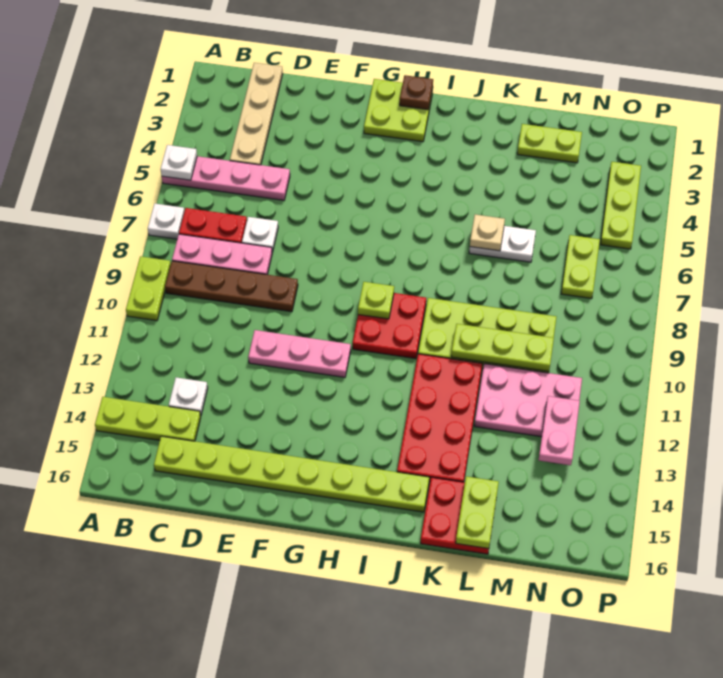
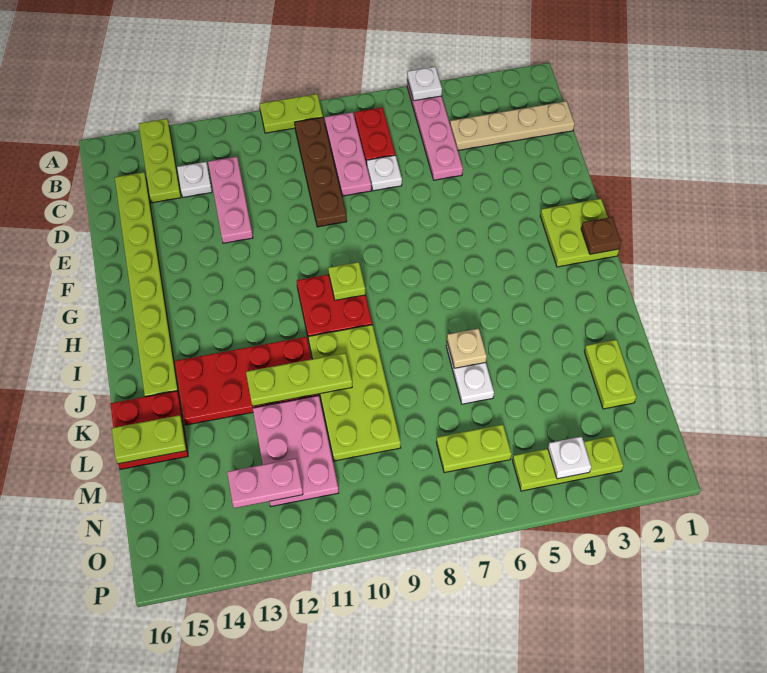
white plate A7 level 1 -> white plate O4 level 2
pink plate E11:G11 level 1 -> pink plate C12:E12 level 1
lime plate K10:M10 level 2 -> lime plate K10:K12 level 2

